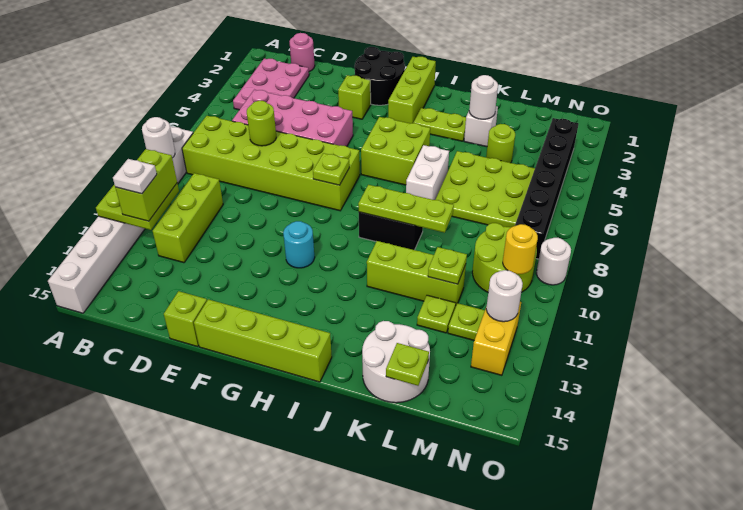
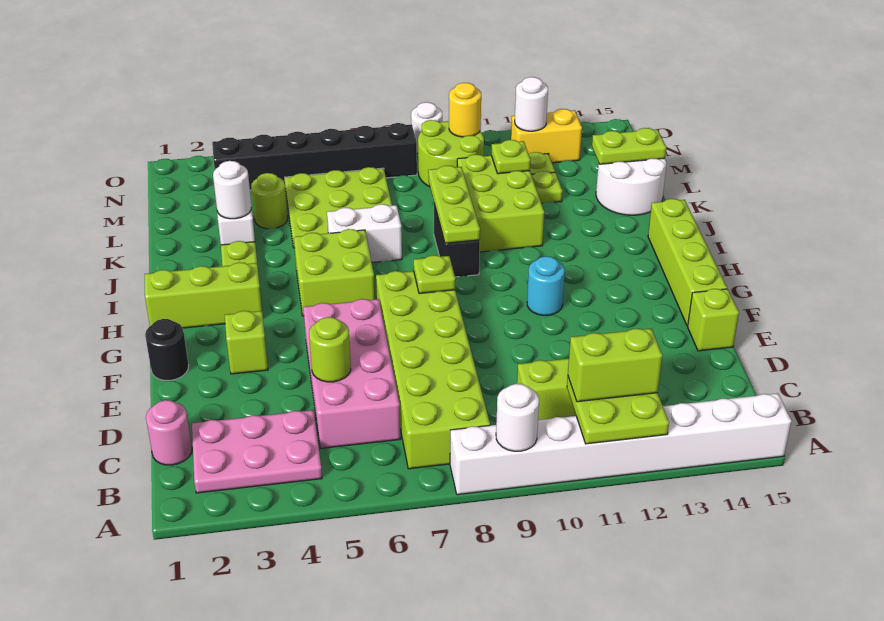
white plate B12 level 4 -> none
lime round brick D7 level 2 -> lime round brick D5 level 2
black round brick F1:G2 level 1 -> black round brick F1 level 1
lime brick J11:L11 level 1 -> lime brick J10:L11 level 1
lime plate L15 level 2 -> lime plate L14:L15 level 2

